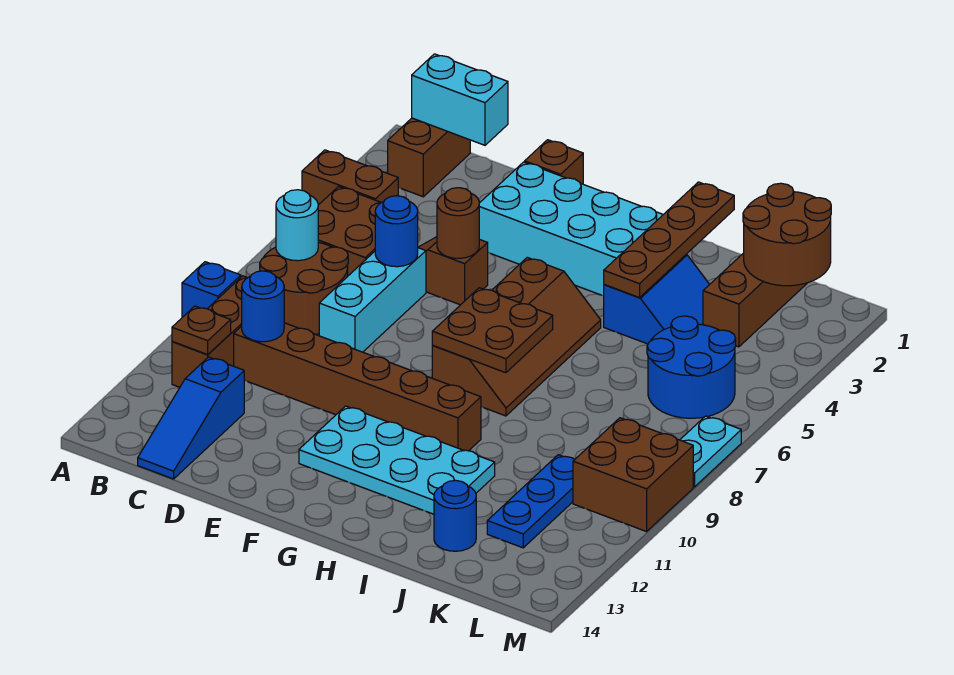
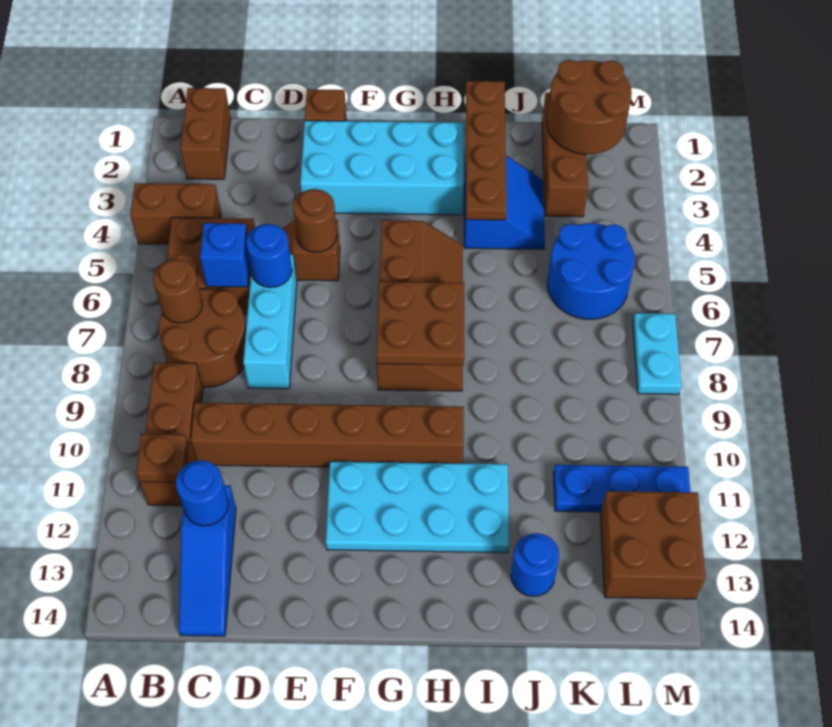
blue brick A9 level 1 -> blue brick C6 level 2
cyan brick B1:C1 level 2 -> none
cyan round brick B7 level 2 -> brown round brick B7 level 2
blue round brick C10 level 2 -> blue round brick C12 level 2
blue plate K10:K12 level 1 -> blue plate K11:M11 level 1
brown brick L9:M10 level 1 -> brown brick L12:M13 level 1

